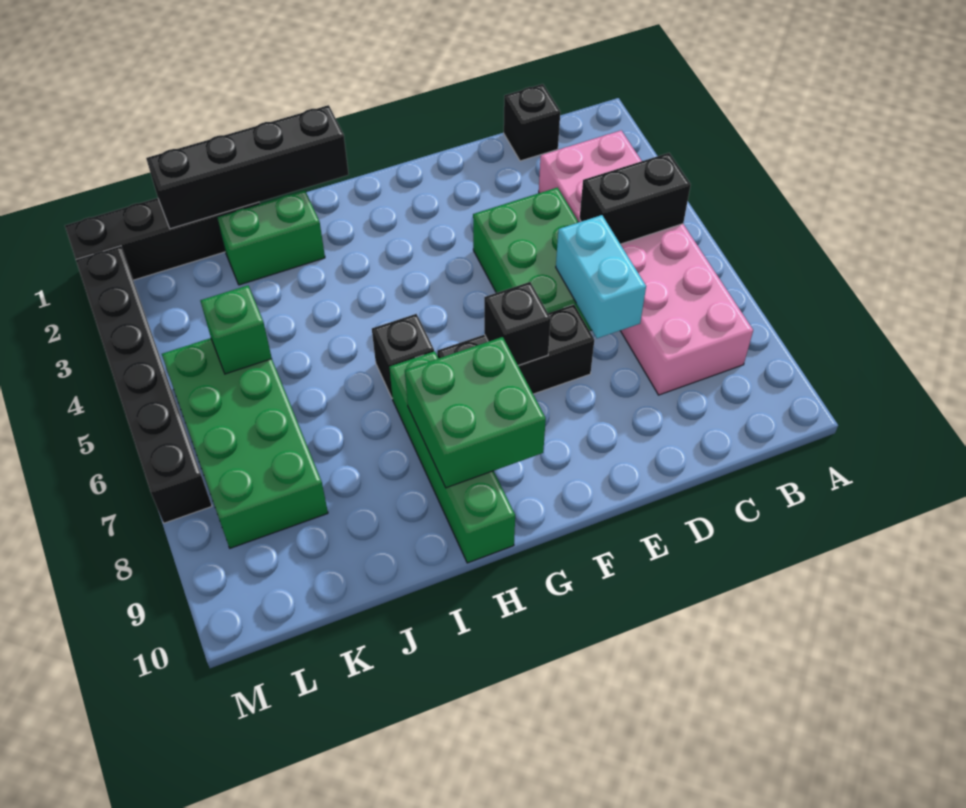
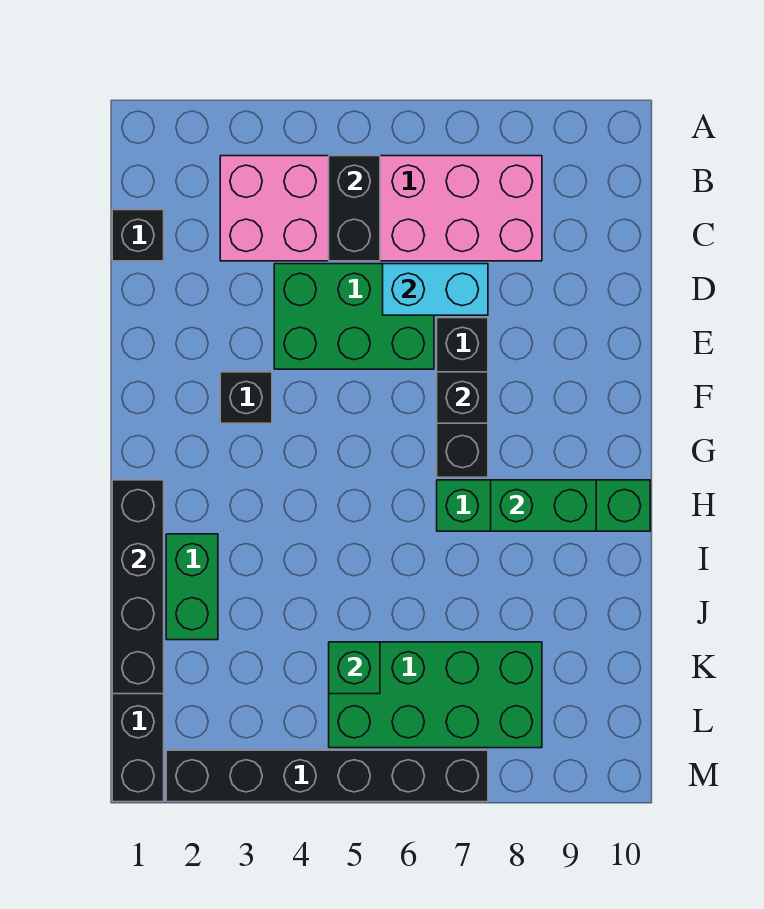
green brick G8:H9 level 2 -> green brick H8:H9 level 2
black brick H6 level 1 -> black brick F3 level 1

